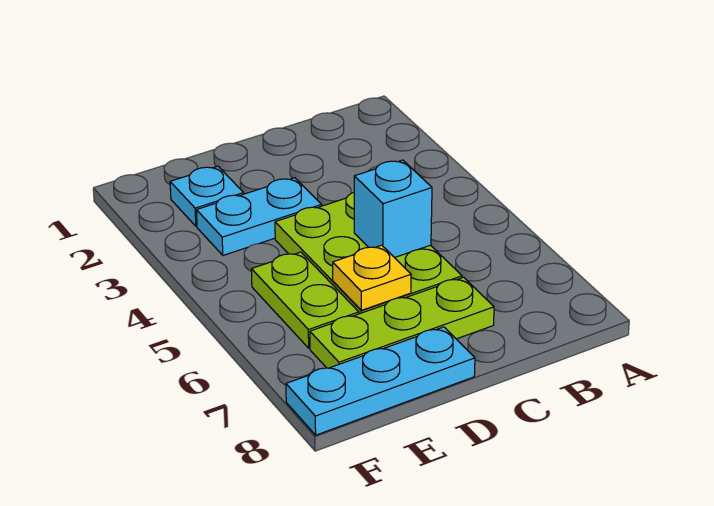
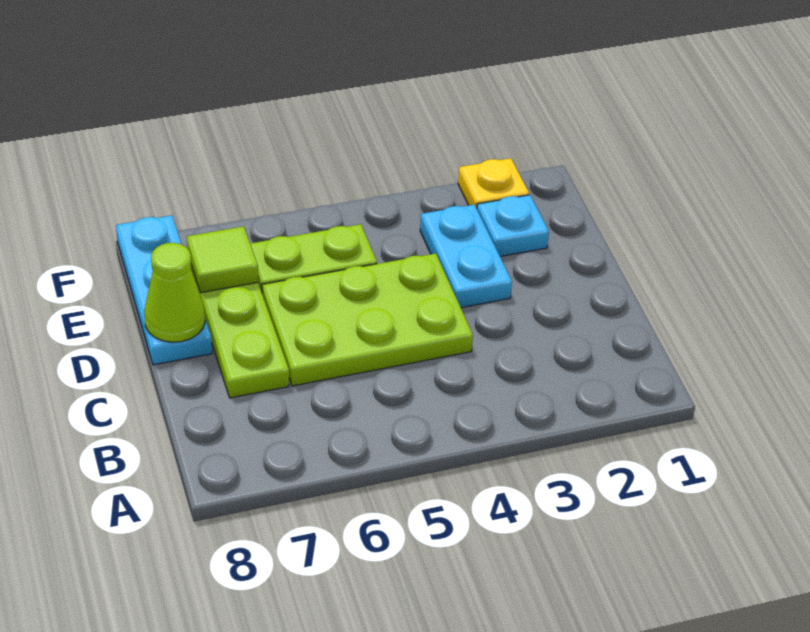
cyan brick C5 level 2 -> none
yellow plate D6 level 2 -> yellow plate F2 level 1
none -> lime cone D8 level 2
none -> lime tile E7 level 2

